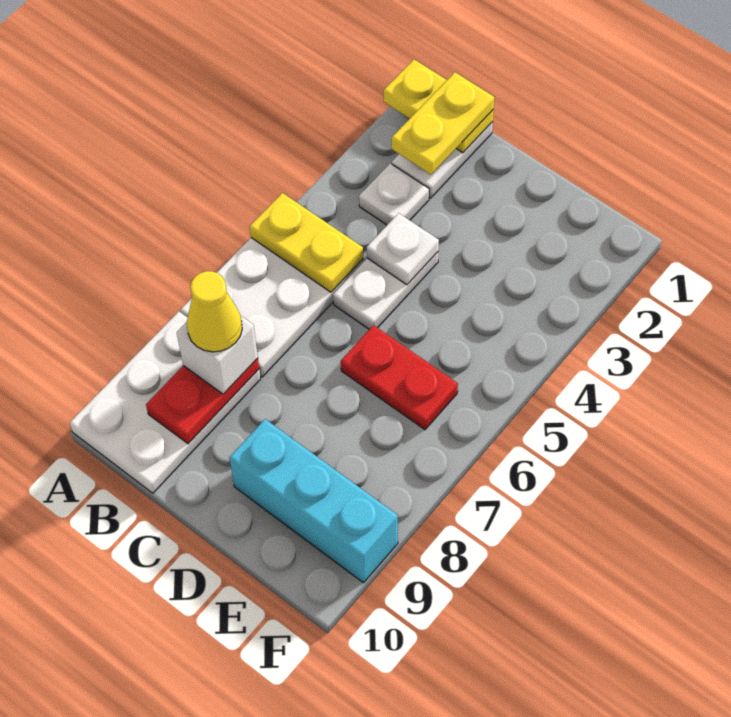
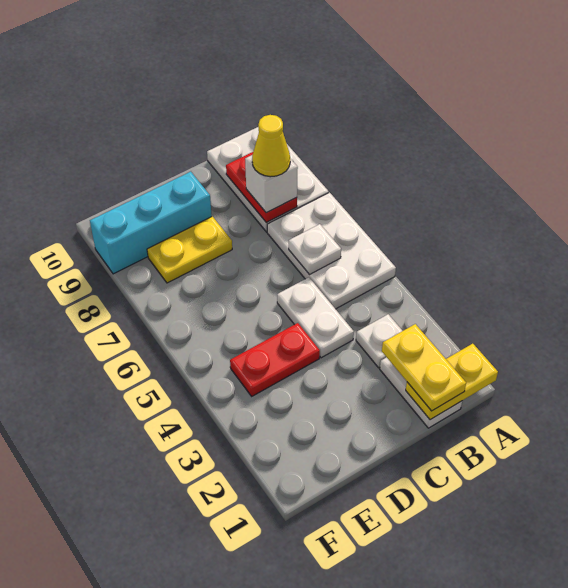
yellow plate A5:B5 level 2 -> yellow plate D8:E8 level 1
white plate C4 level 2 -> white plate B6 level 2
red plate D6:E6 level 1 -> red plate D4:E4 level 1

